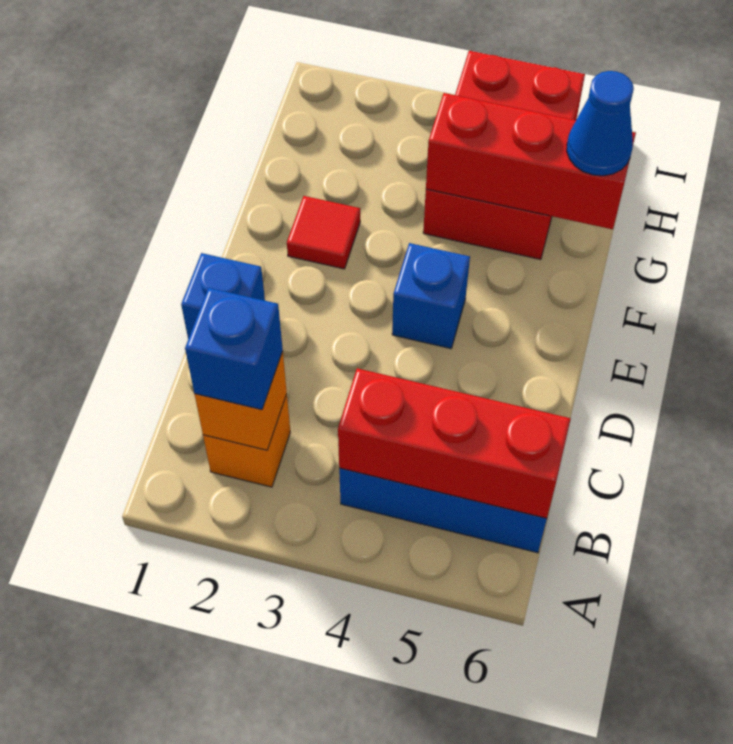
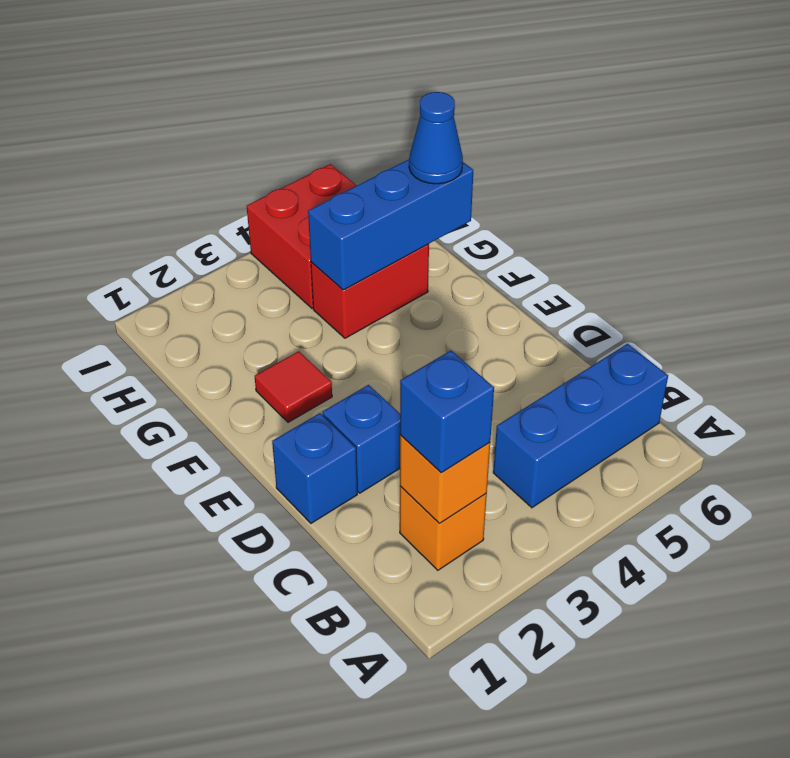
red brick B4:B6 level 2 -> none
blue brick E4 level 1 -> blue brick D2 level 1
red brick G4:G6 level 2 -> blue brick G4:G6 level 2

